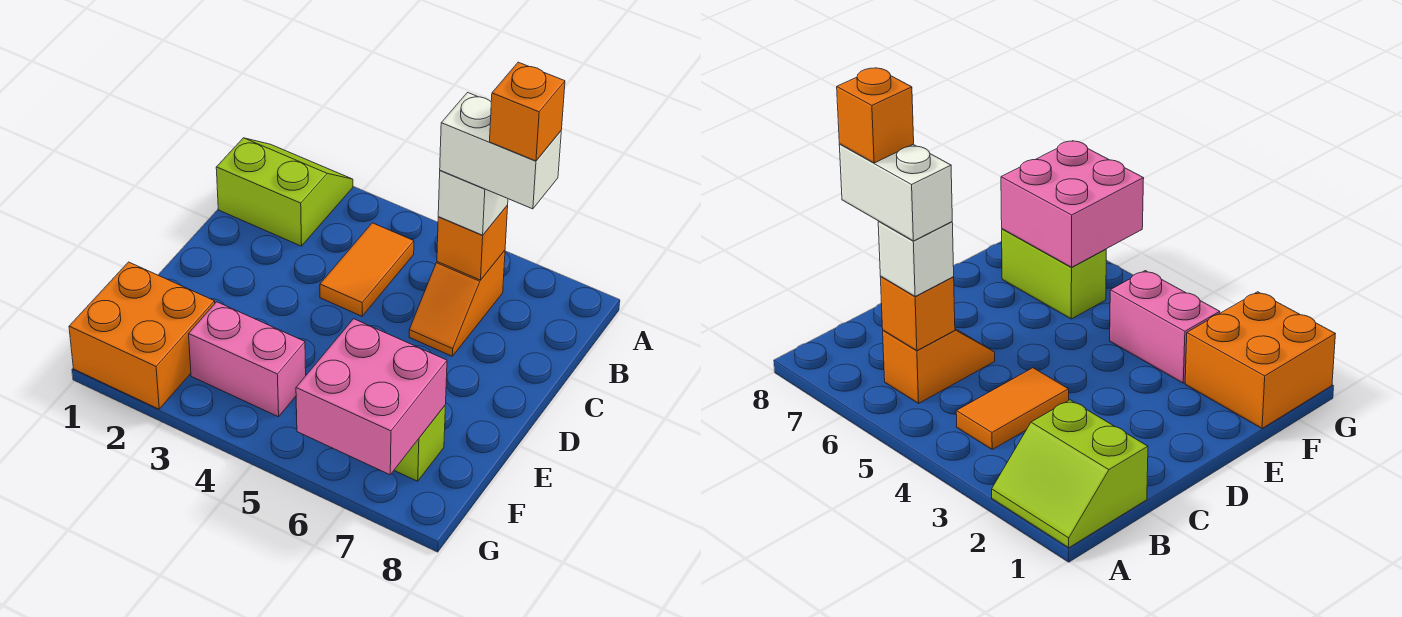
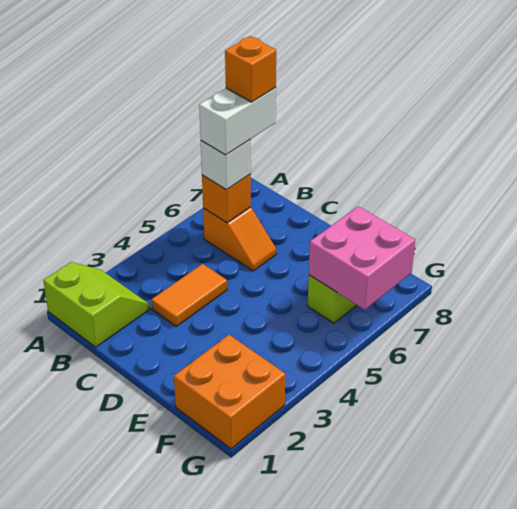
lime slope A1:B2 level 1 top B -> lime slope A1:B2 level 1 top 1
orange tile B4:C4 level 1 -> orange tile C3:C4 level 1
pink brick F3:F4 level 1 -> none

